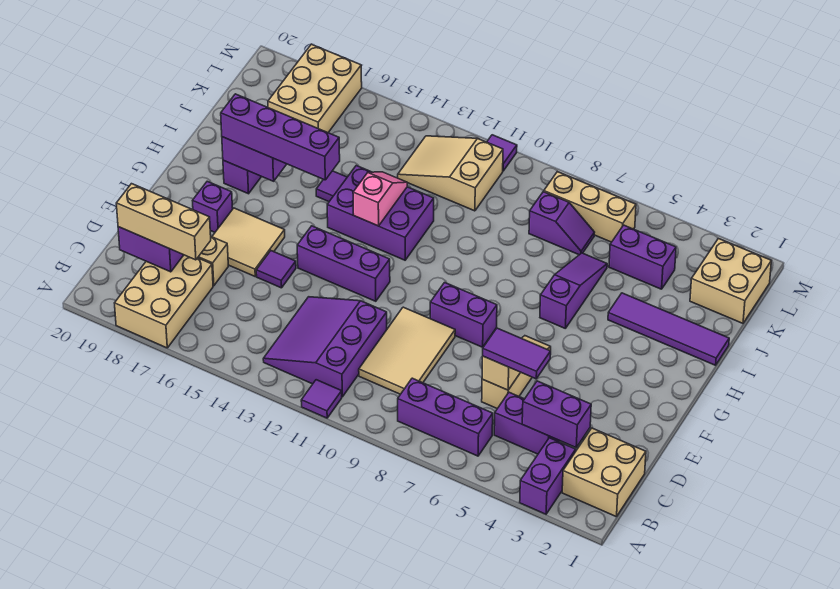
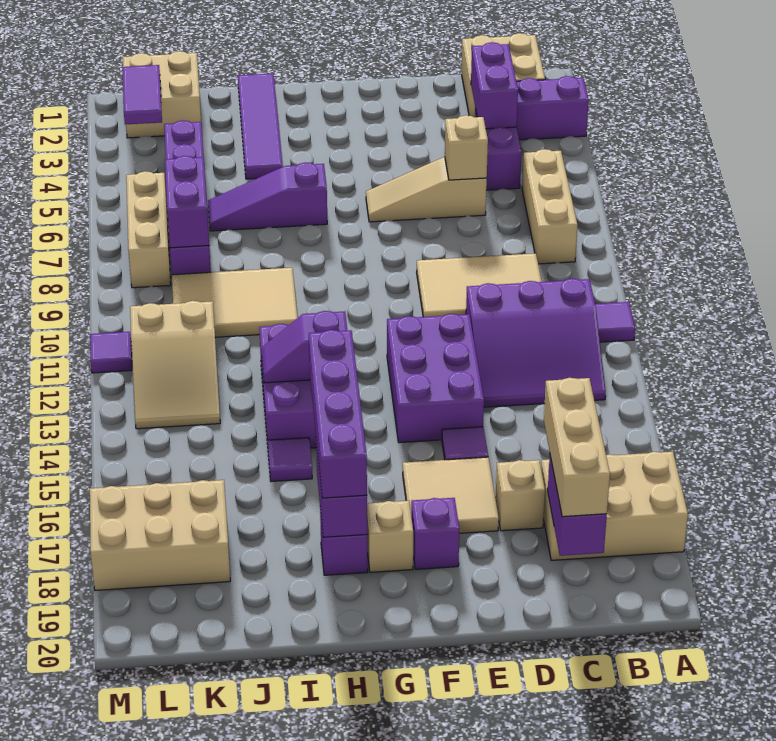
purple brick B6:B8 level 1 -> tan brick B6:B8 level 1
purple tile D5:D6 level 3 -> purple tile L2:L3 level 2
purple brick F8:F9 level 1 -> purple brick K7:K8 level 2
purple brick F12:F14 level 1 -> purple brick E12:F14 level 1
none -> tan brick G18 level 1
pink slope H13:I13 level 2 top H -> purple slope H13:I13 level 2 top H
none -> tan tile I9:K10 level 1

